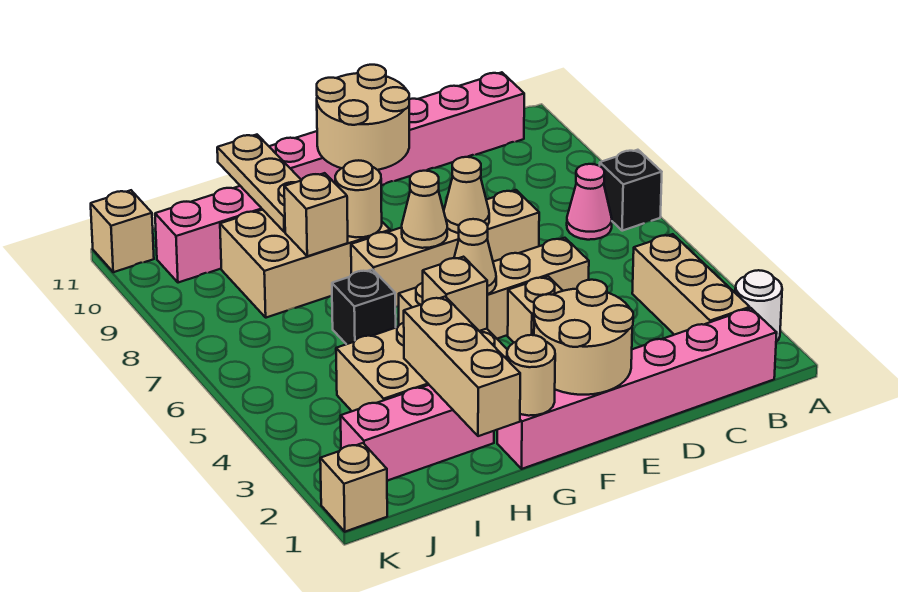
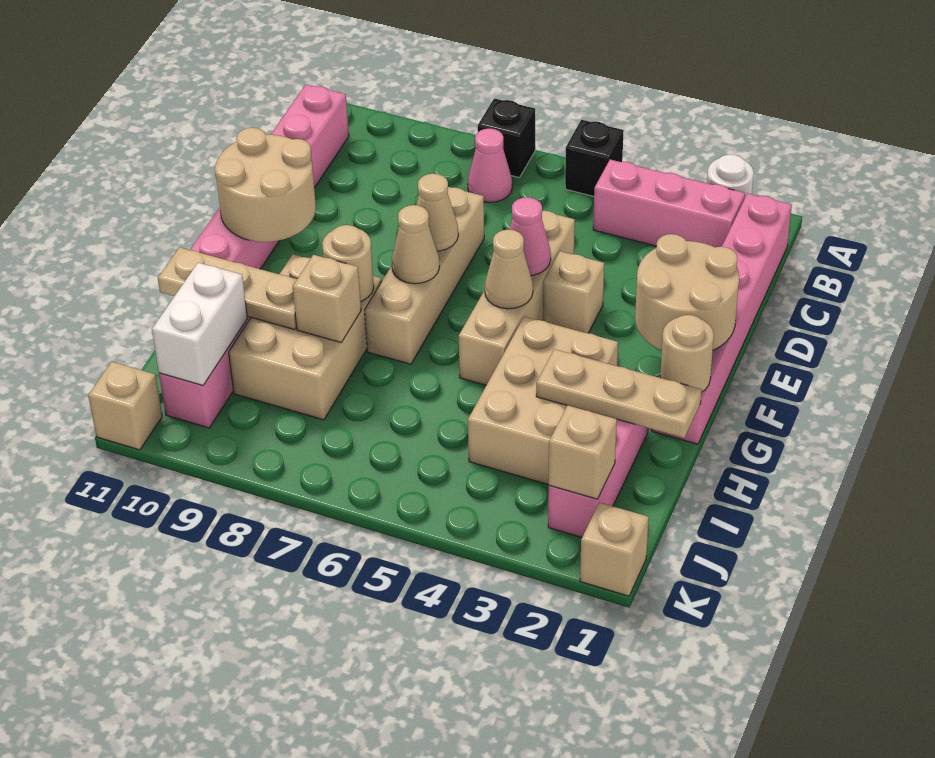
tan brick B2:B4 level 1 -> pink brick B2:B4 level 1
none -> pink cone E5 level 2
tan brick G4 level 2 -> tan brick J2 level 2
tan brick H1:H3 level 2 -> tan plate H1:H3 level 2
black brick H6 level 1 -> black brick A5 level 1
none -> white brick I10:J10 level 2

